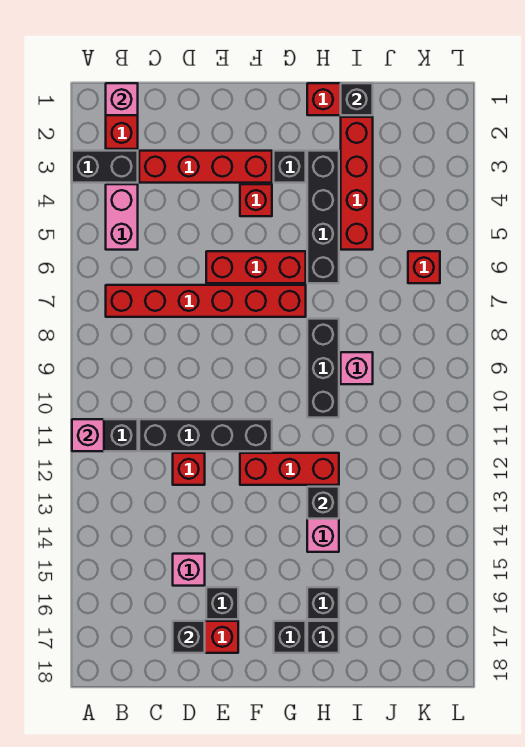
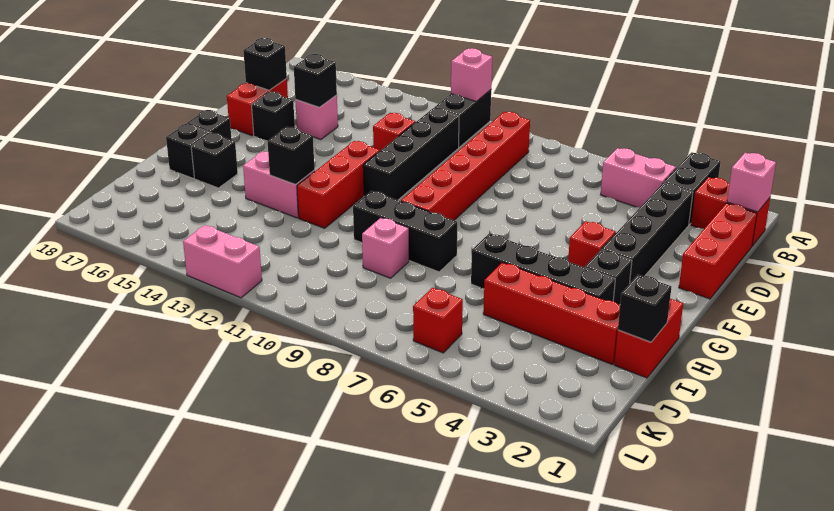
red brick B7:G7 level 1 -> red brick B9:G9 level 1
red brick C3:F3 level 1 -> black brick C3:F3 level 1
none -> black brick D15 level 2
red brick E6:G6 level 1 -> red brick C1:E1 level 1
none -> pink brick L12:L13 level 1

